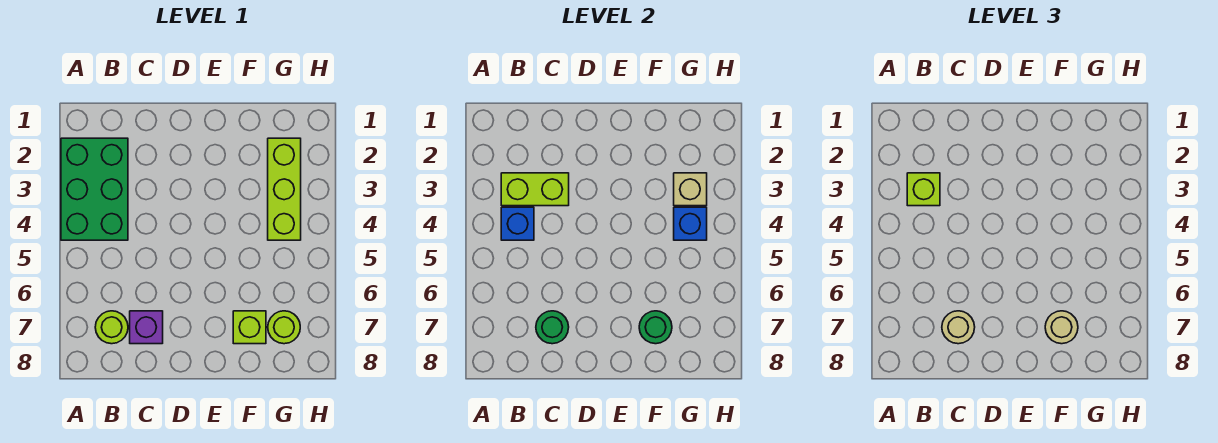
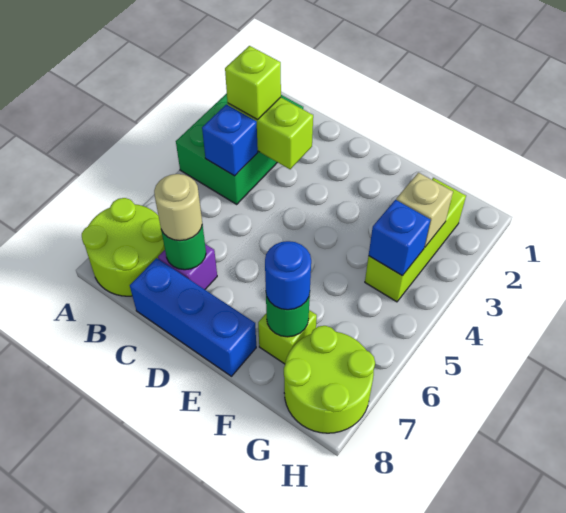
lime round brick B7 level 1 -> lime round brick A7:B8 level 1
none -> blue brick C8:E8 level 1
tan round brick F7 level 3 -> blue round brick F7 level 3
lime round brick G7 level 1 -> lime round brick G7:H8 level 1

